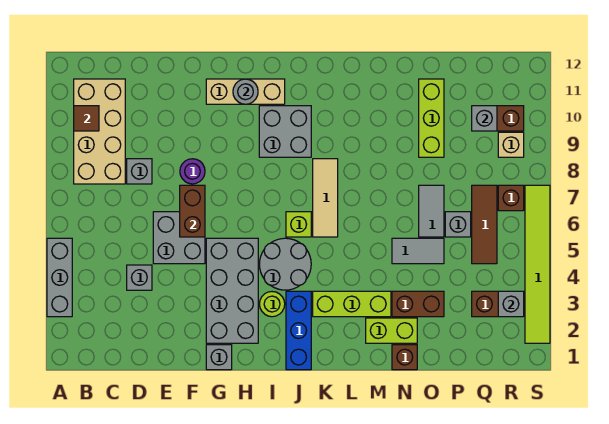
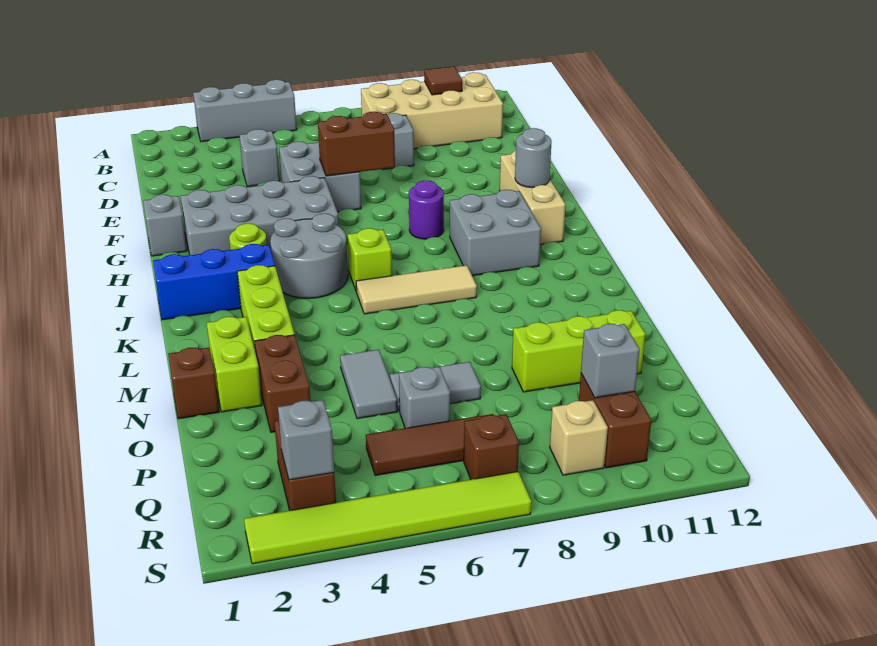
purple round brick F8 level 1 -> purple round brick H8 level 1

